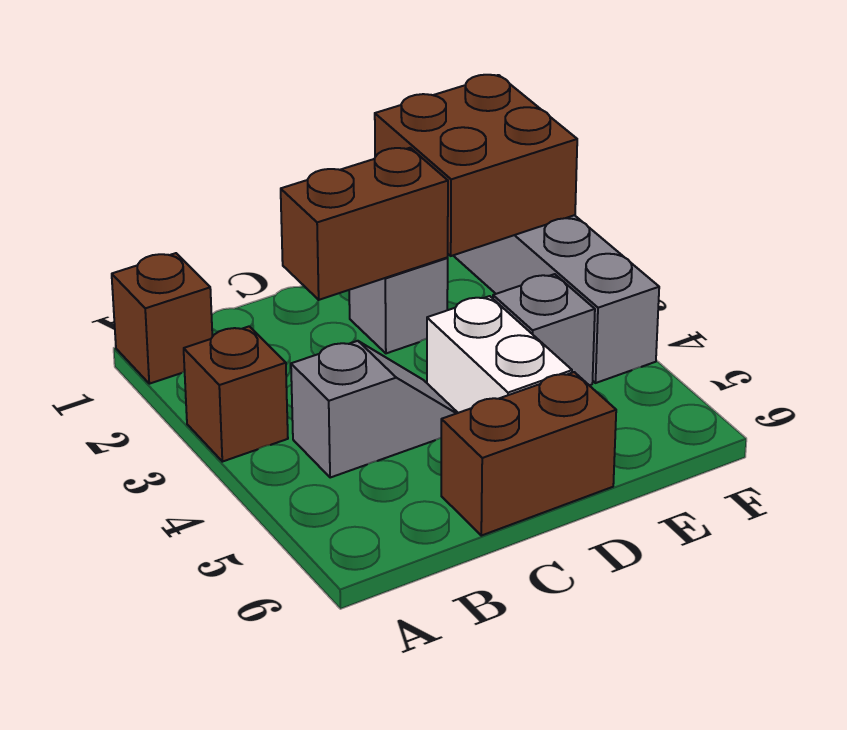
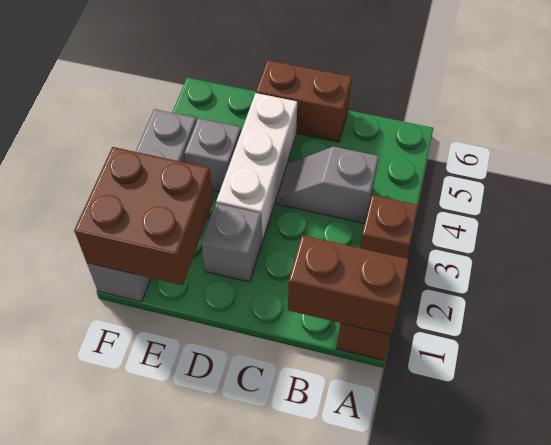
brown brick C2:D2 level 2 -> brown brick A1:B1 level 2
white brick D4:D5 level 1 -> white brick D3:D5 level 1

